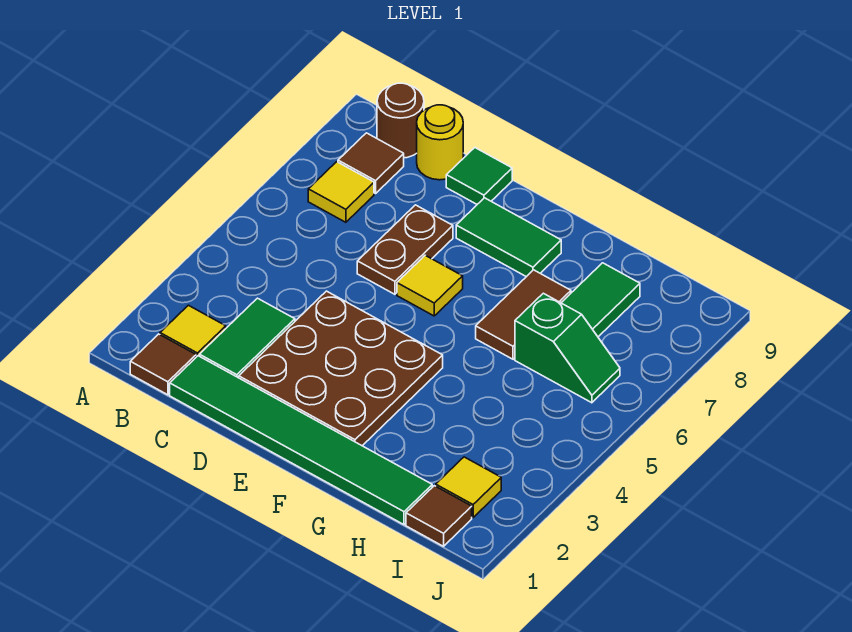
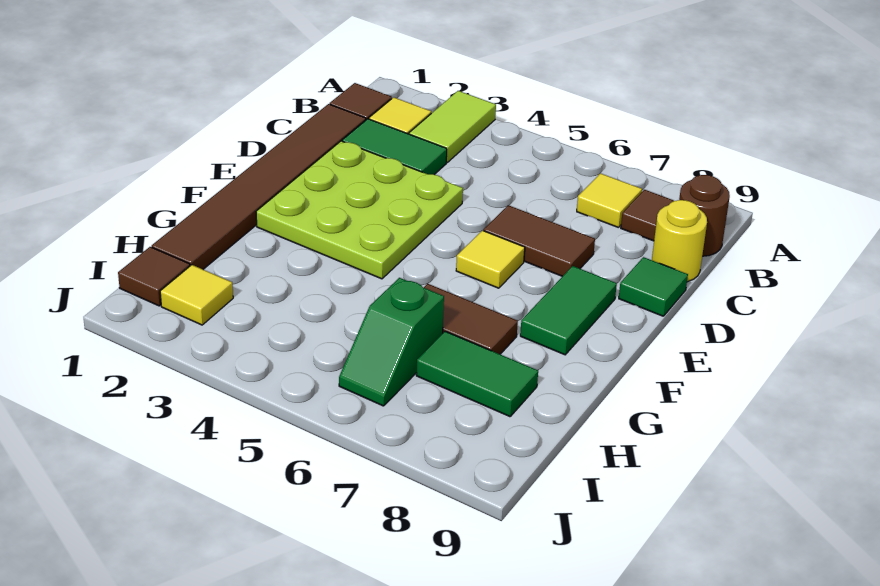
none -> lime tile A3:B3 level 1
green tile C1:H1 level 1 -> brown tile C1:H1 level 1
brown plate D2:F4 level 1 -> lime plate D2:F4 level 1
brown plate D6:D7 level 1 -> brown tile D6:D7 level 1

